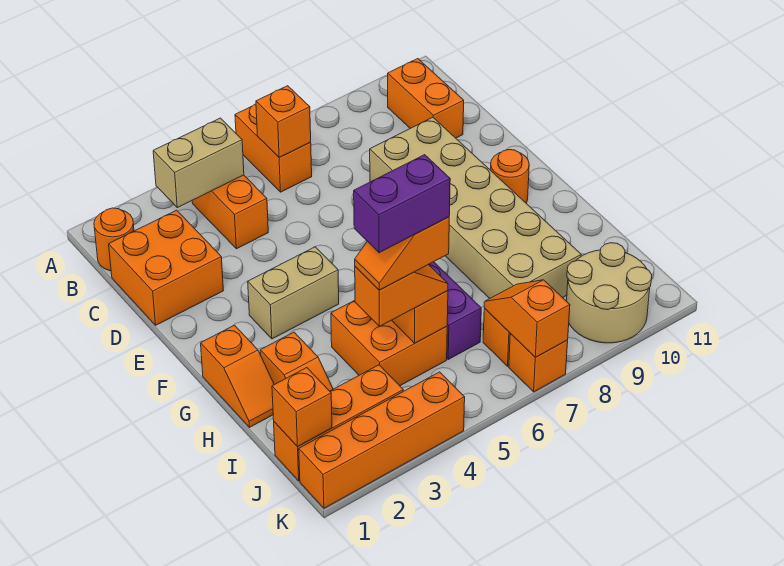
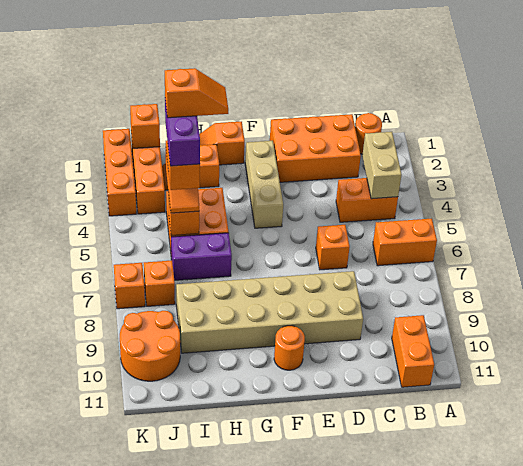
orange brick B6 level 2 -> orange brick D6 level 1
orange brick B10:C10 level 1 -> orange brick B10:B11 level 1
orange brick C1:D2 level 1 -> orange brick C1:E2 level 1
tan brick F3:F4 level 1 -> tan brick F2:F4 level 1
orange slope J7:K7 level 2 top K -> orange slope H4:I4 level 6 top I
tan round brick J9:K10 level 1 -> orange round brick J9:K10 level 1
orange brick K1:K4 level 1 -> orange brick K1:K3 level 1

